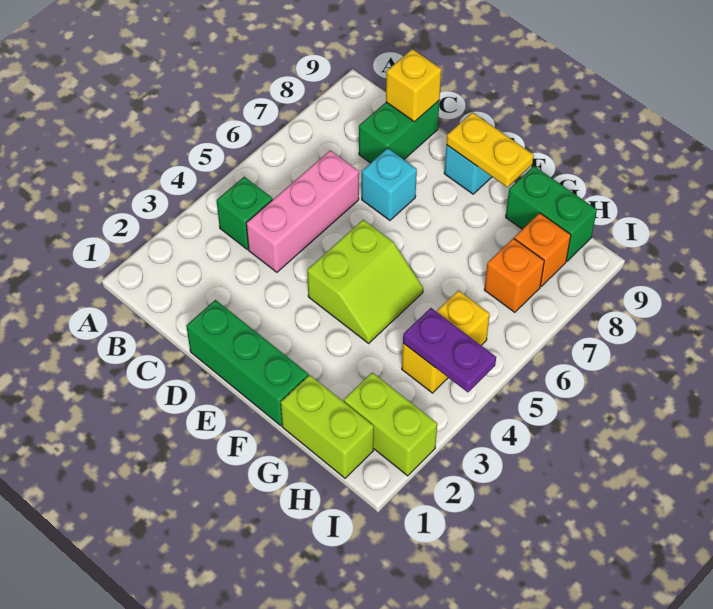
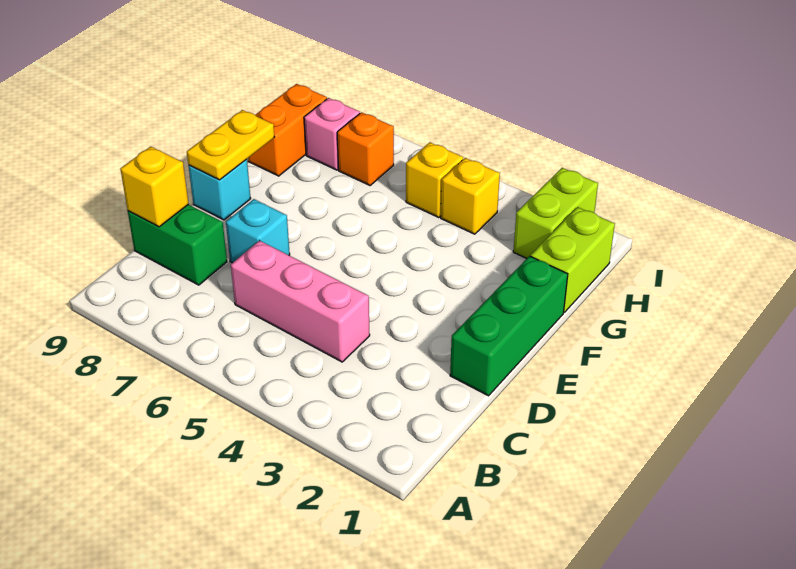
green brick B4 level 1 -> none
lime slope E4:F5 level 1 top E -> none
green brick G9:H9 level 1 -> orange brick G9:H9 level 1
purple plate H4:I4 level 2 -> none
orange brick H8 level 1 -> pink brick H8 level 1

